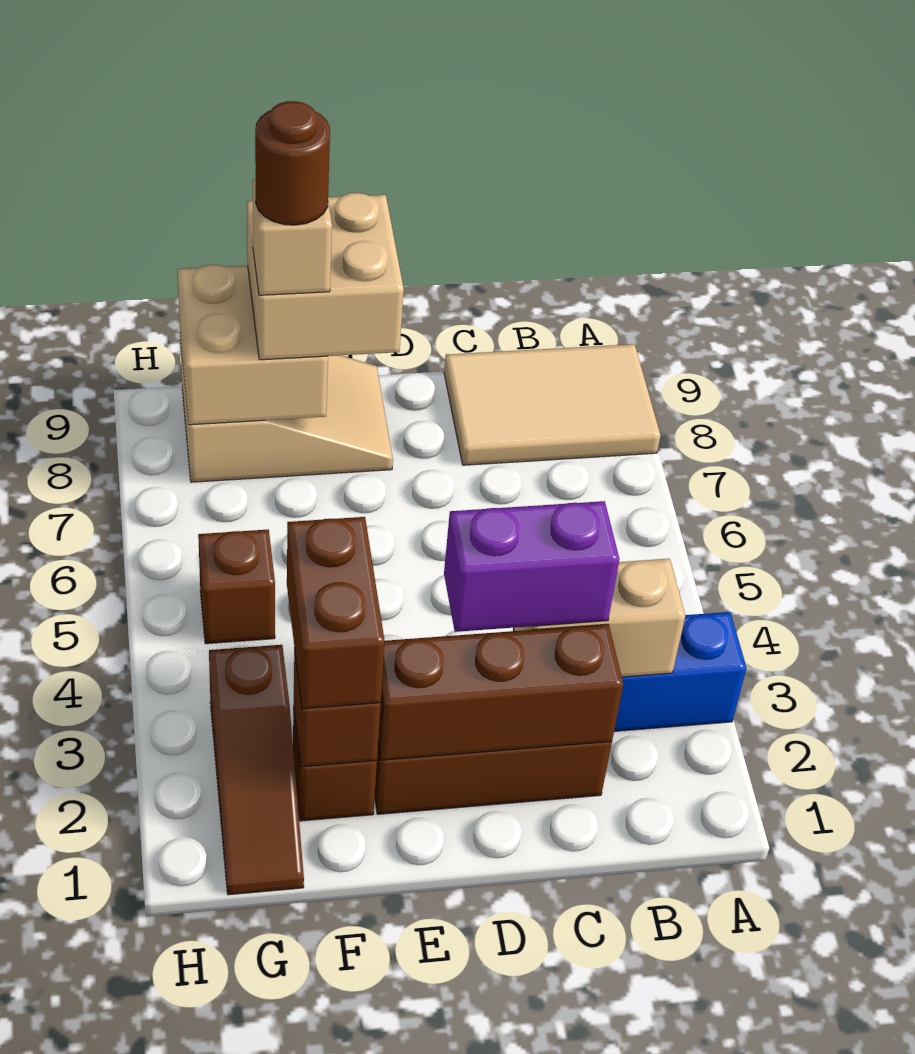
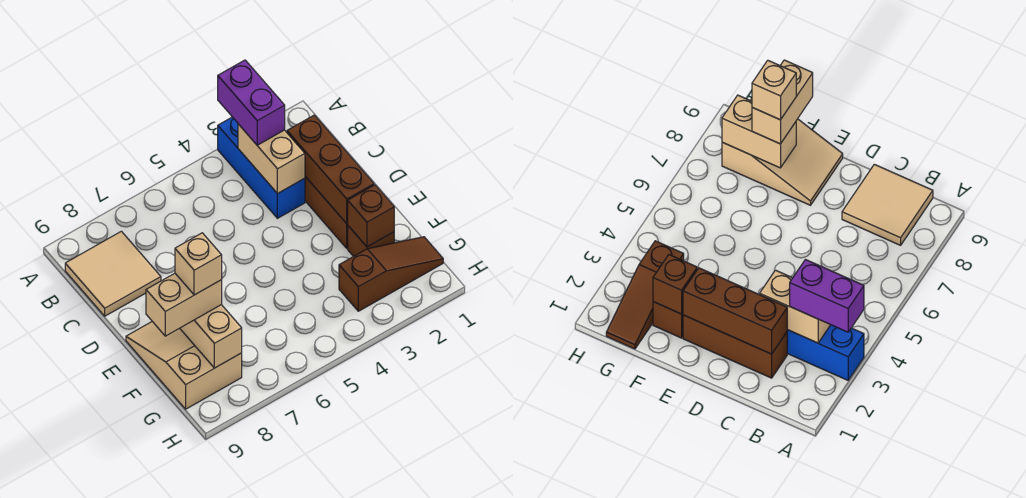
tan tile A8:C9 level 1 -> tan tile B8:C9 level 1
purple brick C3:D3 level 3 -> purple brick A3:B3 level 3
tan brick E8:F9 level 3 -> tan brick F8:F9 level 3
brown brick F2:F3 level 3 -> none
tan brick F8:G9 level 2 -> tan brick F8:G8 level 2
brown round brick F8 level 5 -> none
brown brick G5 level 1 -> none

